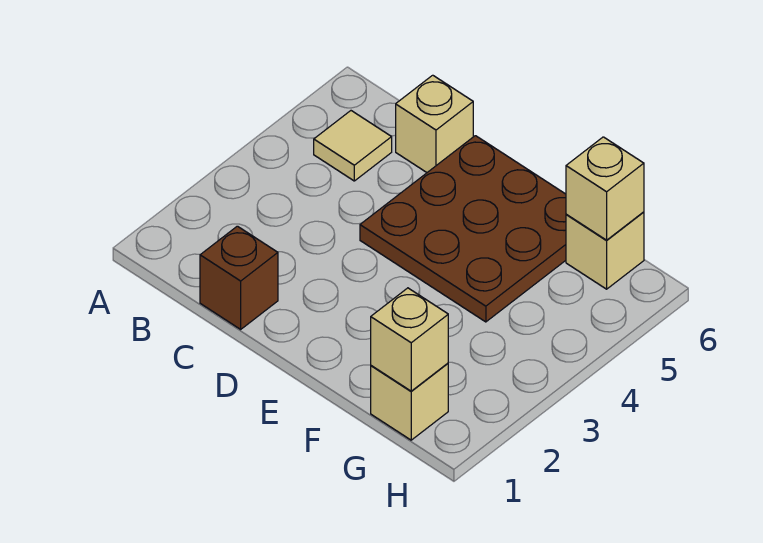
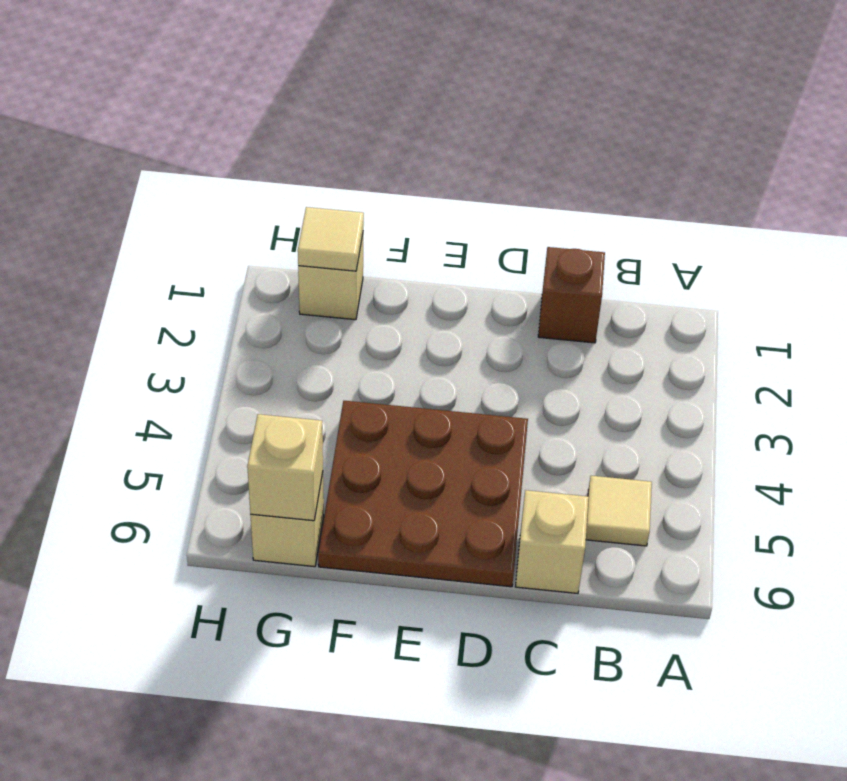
tan brick G1 level 2 -> tan tile G1 level 2

